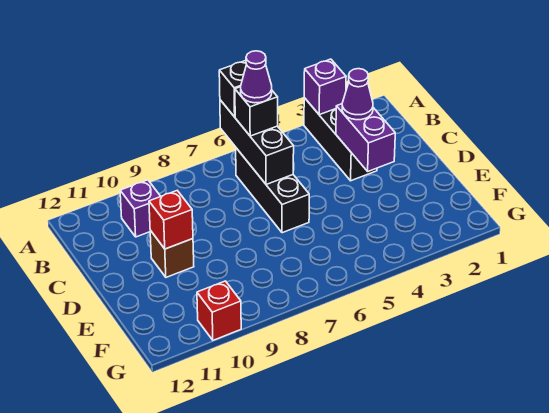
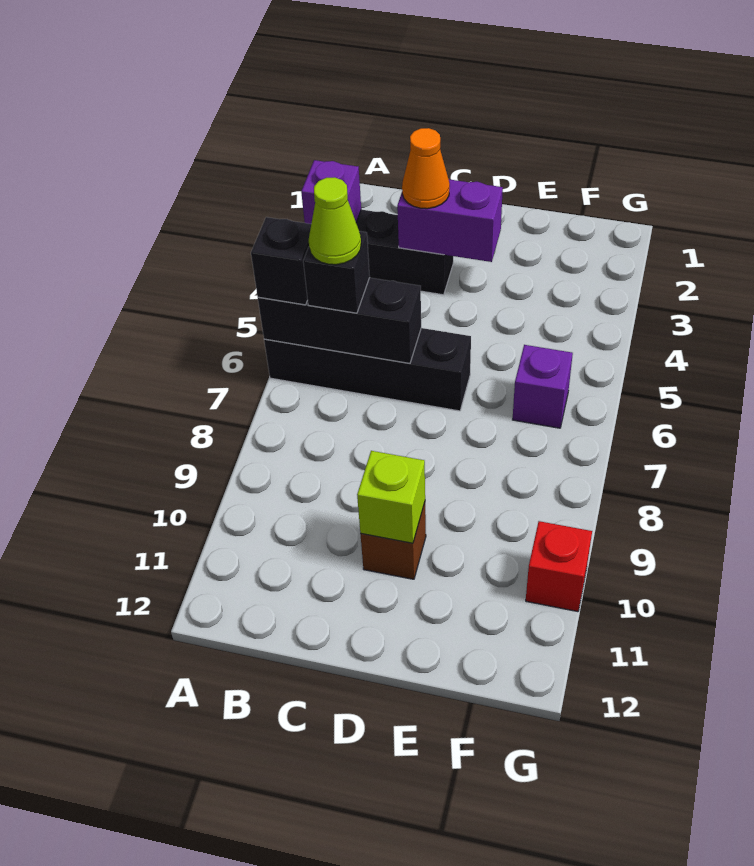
black brick B6:D6 level 1 -> black brick A6:D6 level 1
purple cone B6 level 4 -> lime cone B6 level 4
purple brick B10 level 1 -> purple brick F6 level 1
purple cone C3 level 3 -> orange cone C3 level 3
red brick D10 level 2 -> lime brick D10 level 2

